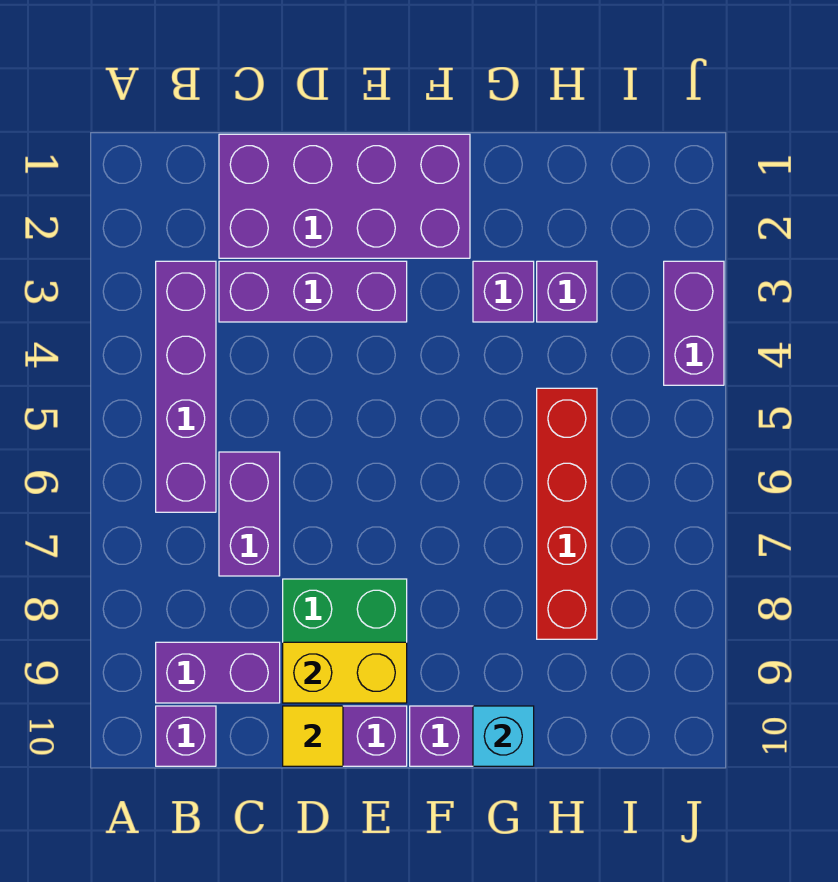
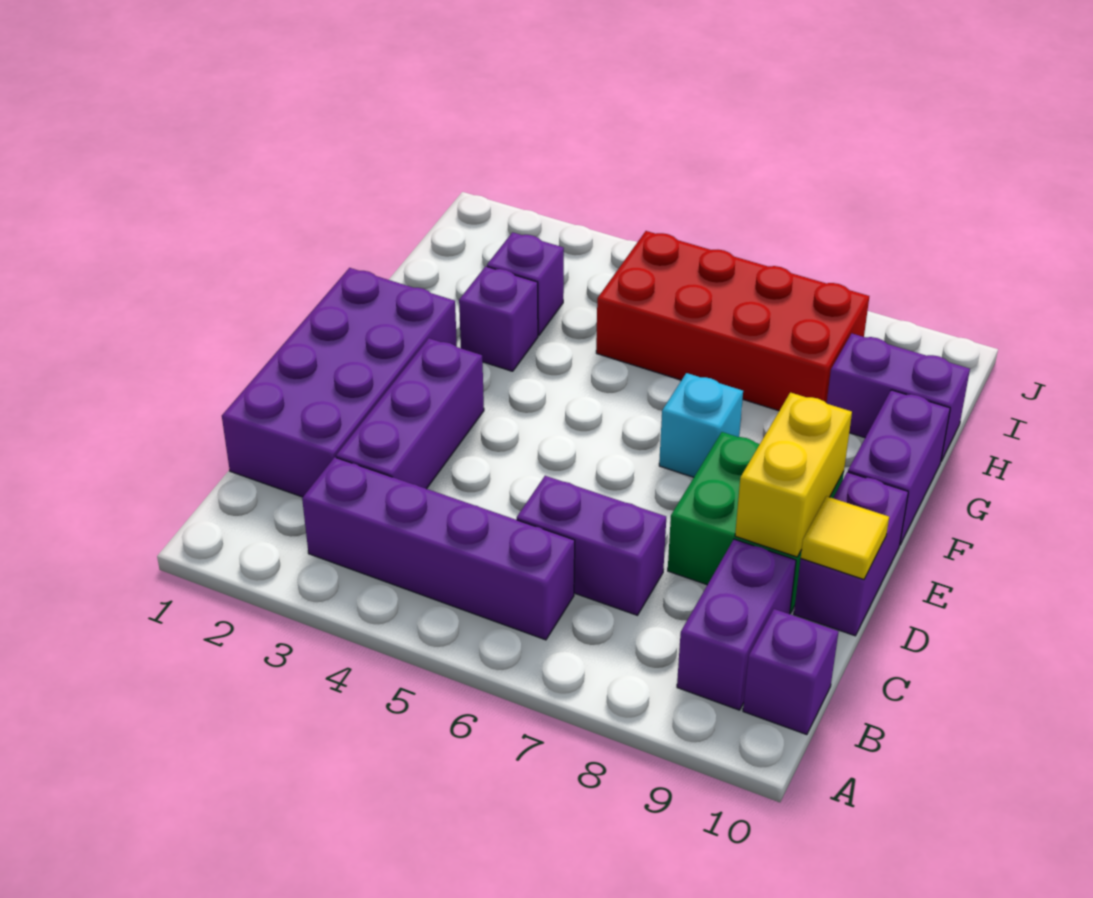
cyan brick G10 level 2 -> cyan brick F7 level 1
red brick H5:H8 level 1 -> red brick H5:I8 level 1
purple brick J3:J4 level 1 -> purple brick H9:H10 level 1

